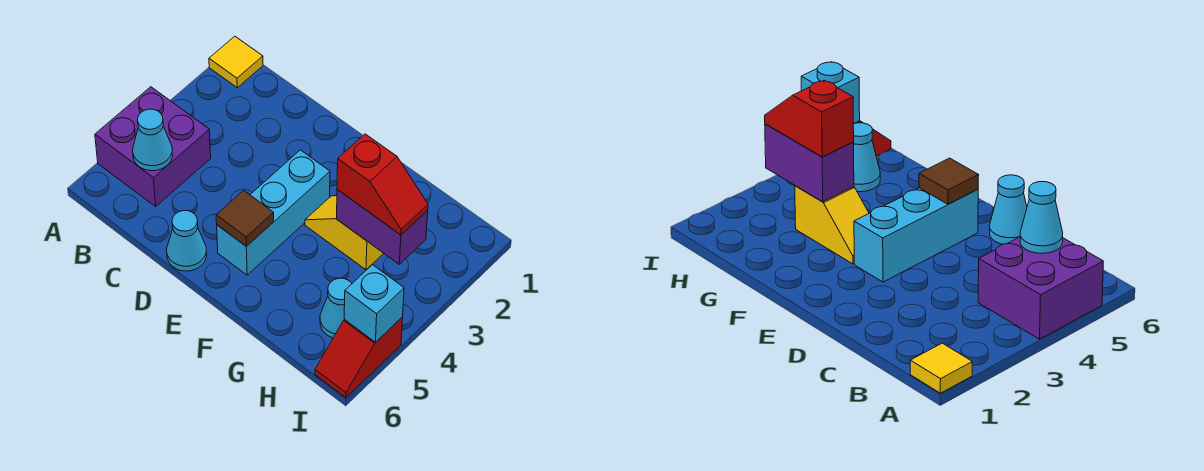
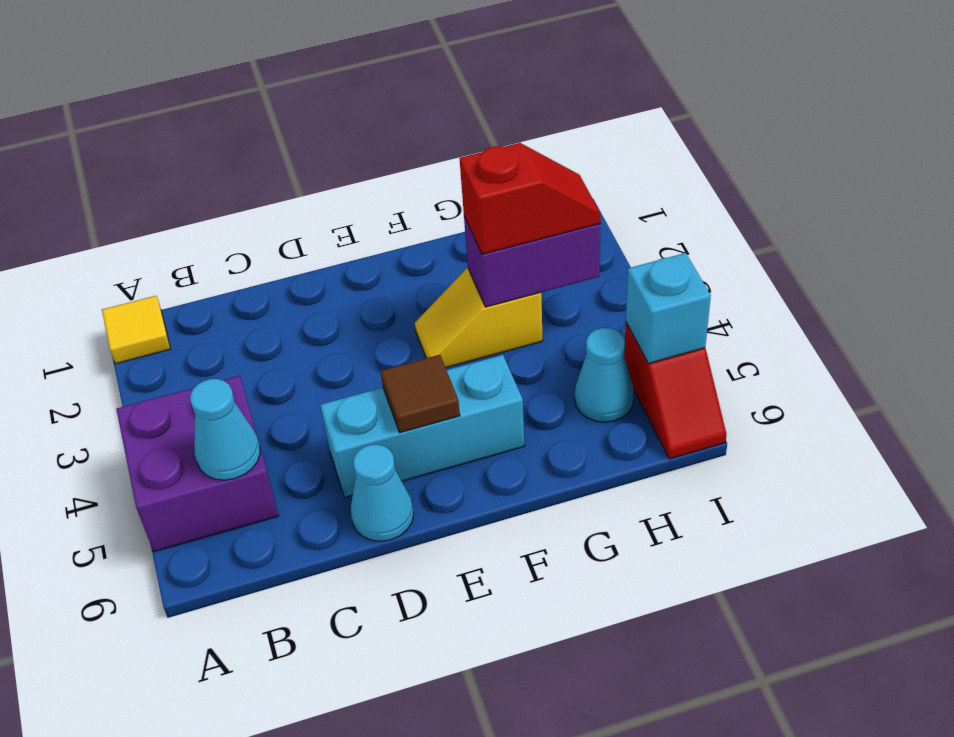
cyan brick E3:E5 level 1 -> cyan brick D5:F5 level 1

